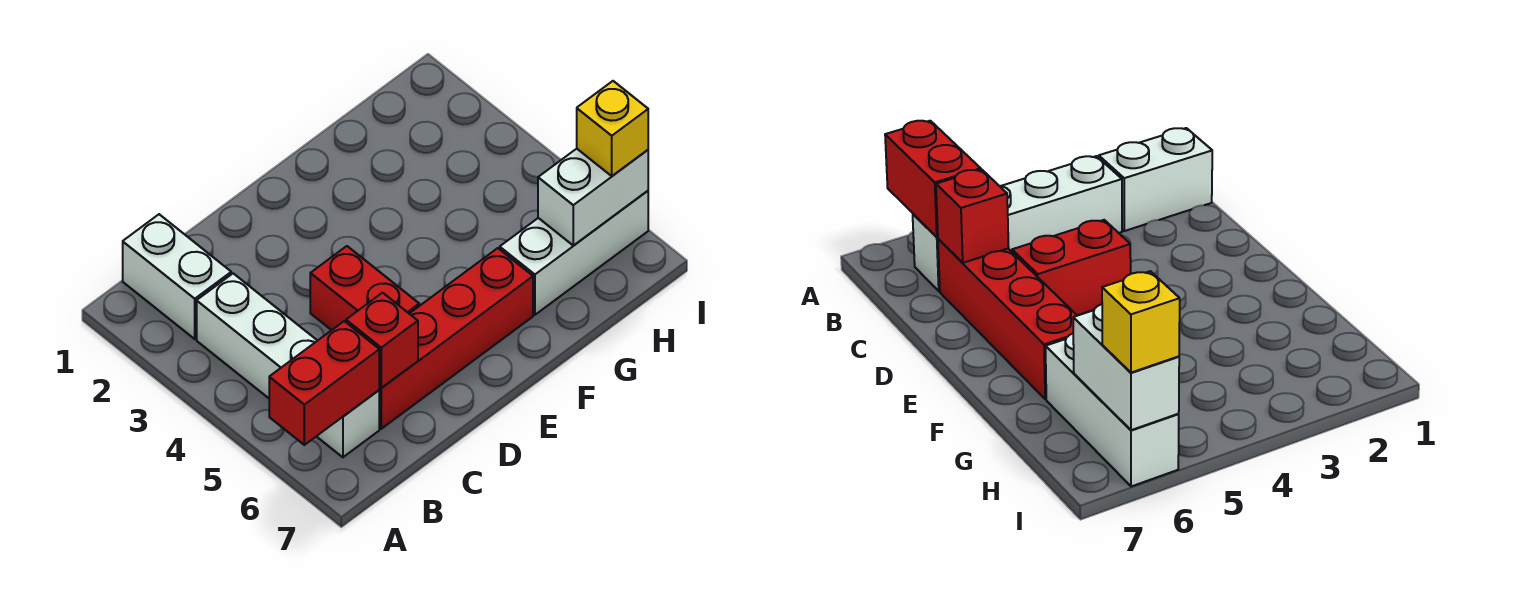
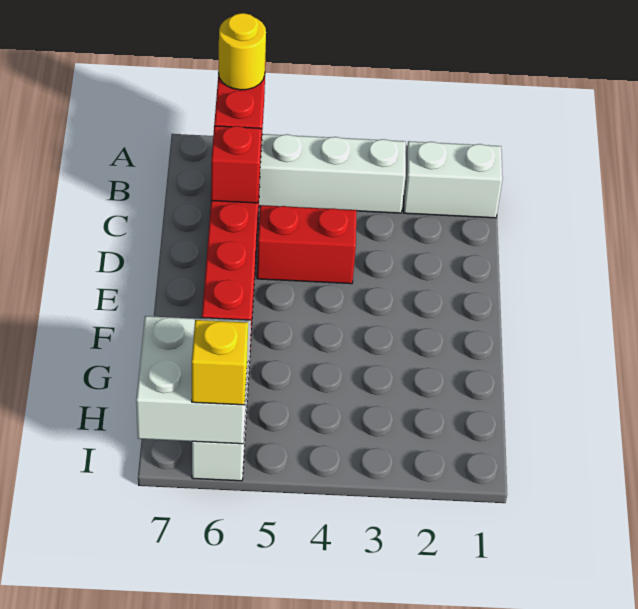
none -> yellow round brick A6 level 3
white brick H6:I6 level 2 -> white brick H6:I7 level 2

